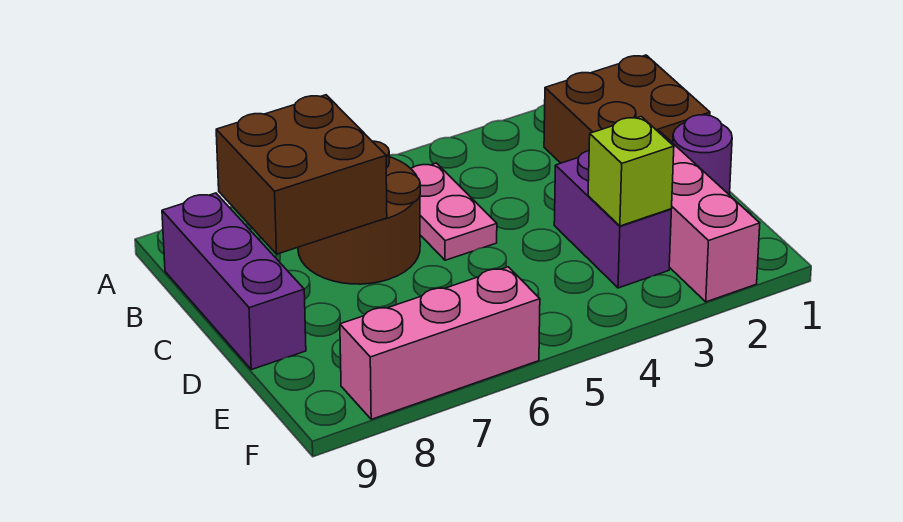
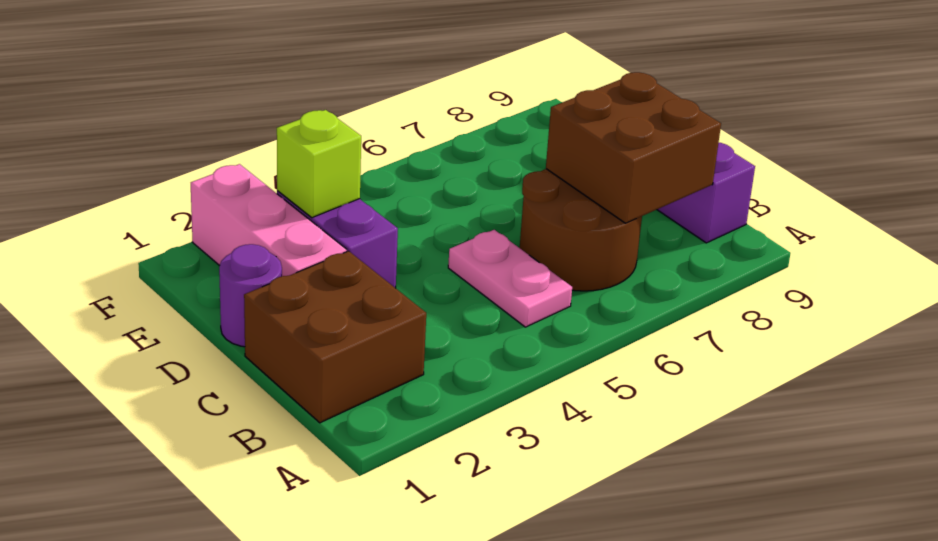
pink brick F6:F8 level 1 -> none

